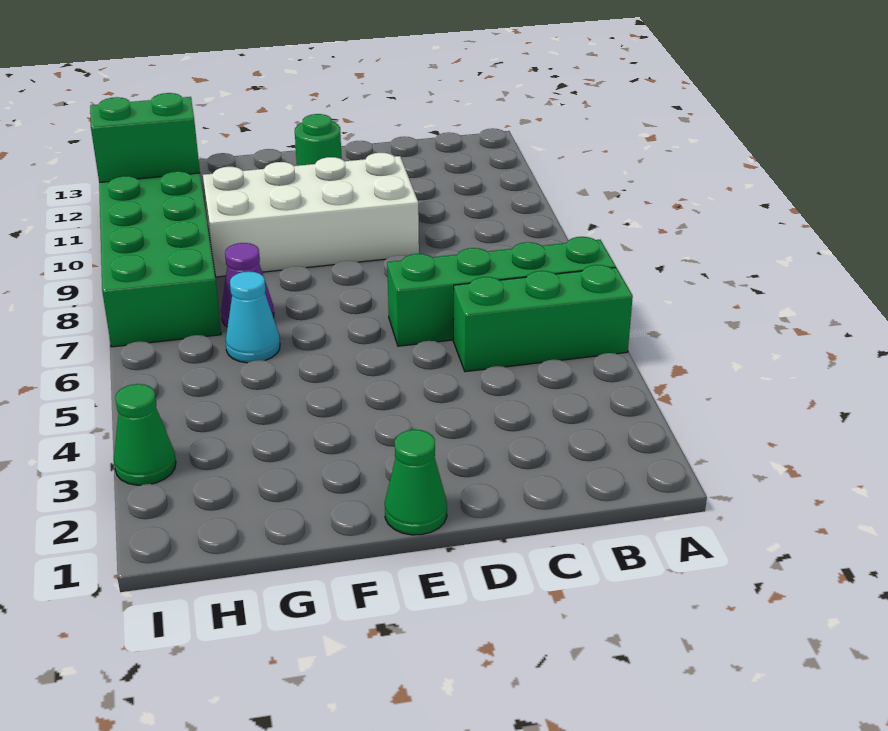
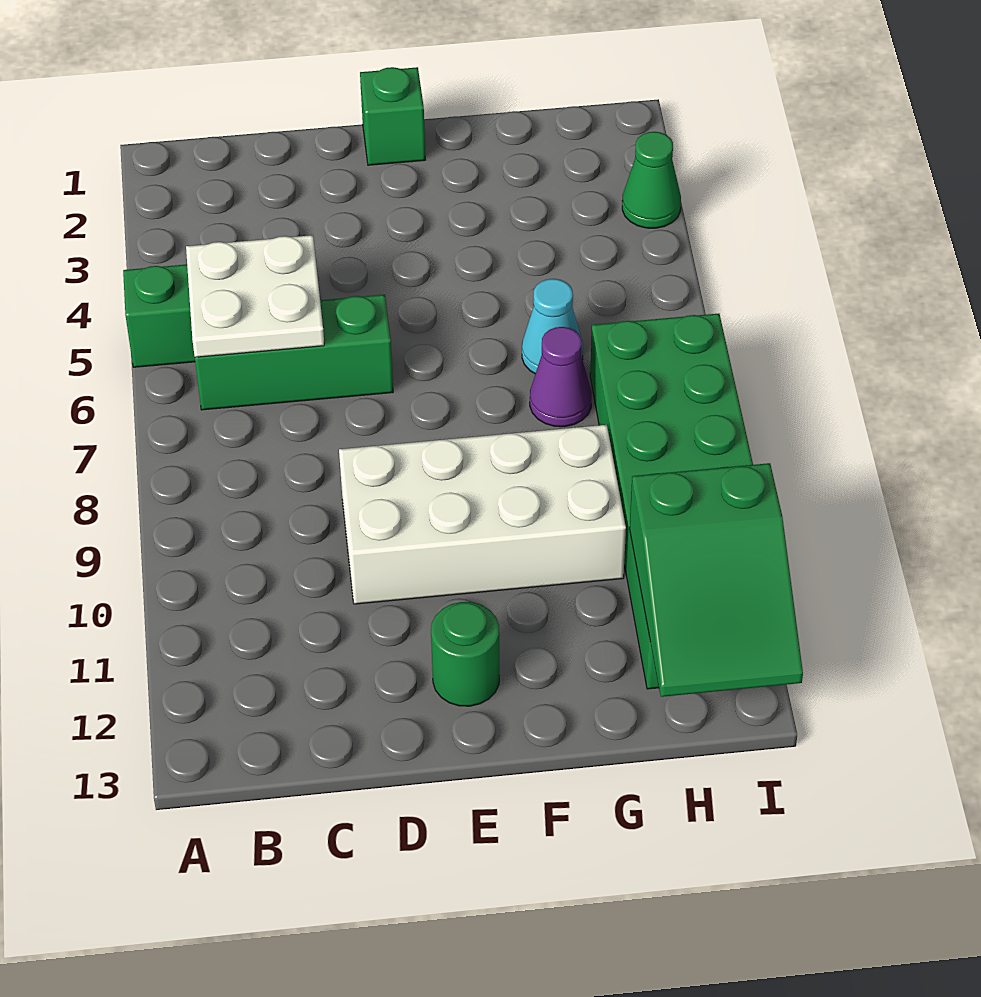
green brick A6:D6 level 1 -> green brick B6:D6 level 1
none -> white plate B5:C6 level 2
green cone E1 level 1 -> green brick E1 level 1

